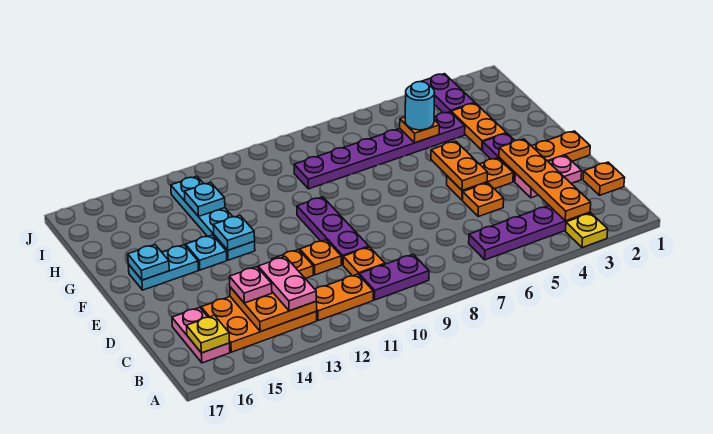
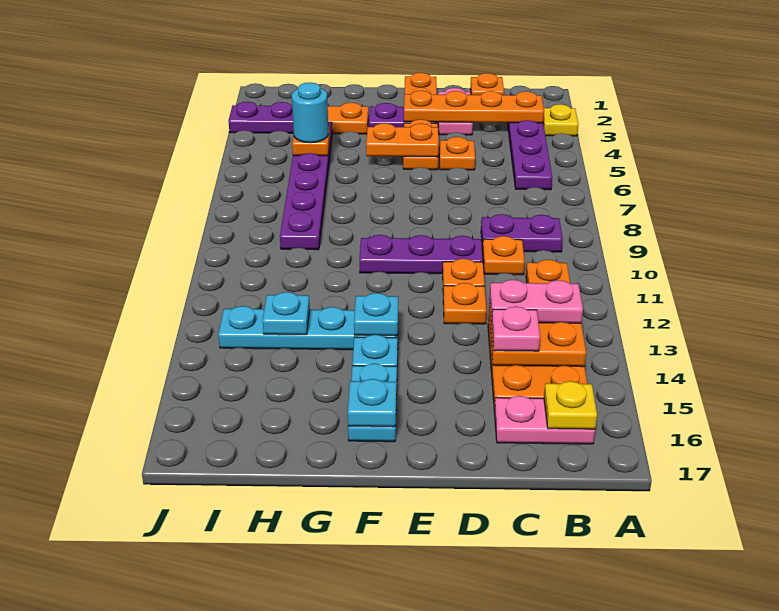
purple plate B9:B10 level 1 -> purple plate B9:C9 level 1

